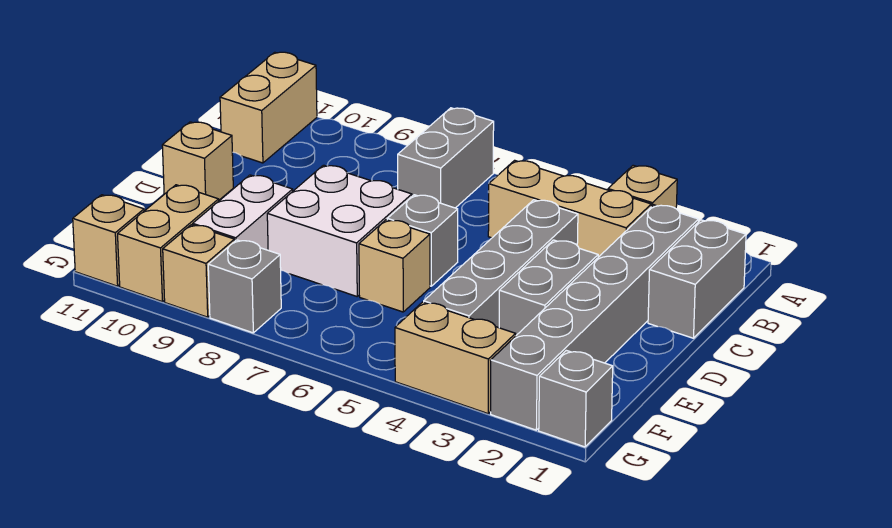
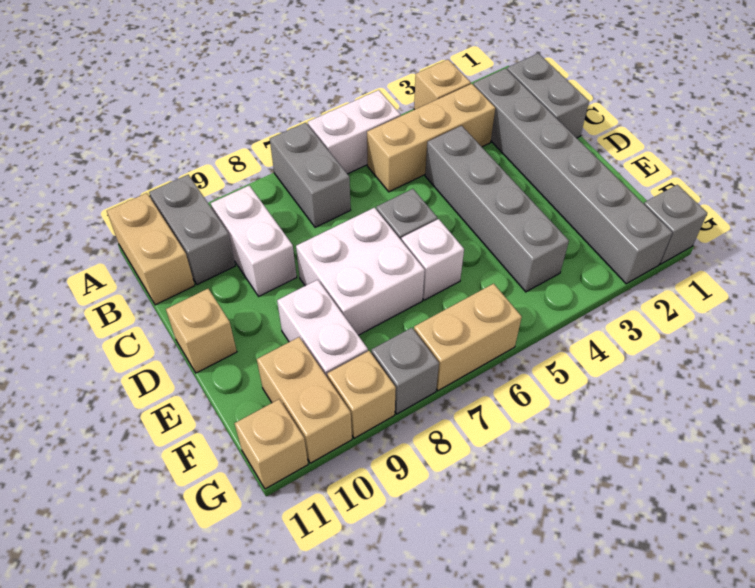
none -> white brick A5:A6 level 1
none -> white brick B9:C9 level 1
grey brick D3:E3 level 1 -> grey brick A10:B10 level 1
tan brick E6 level 1 -> white brick E6 level 1
tan brick G3:G4 level 1 -> tan brick G6:G7 level 1

